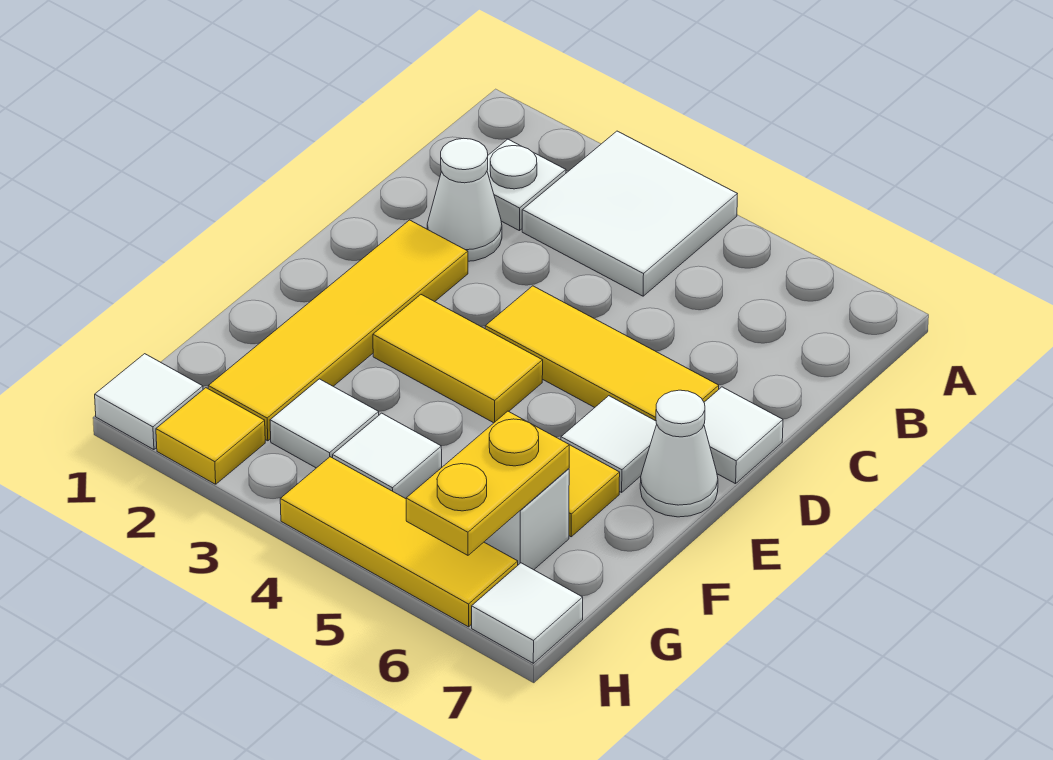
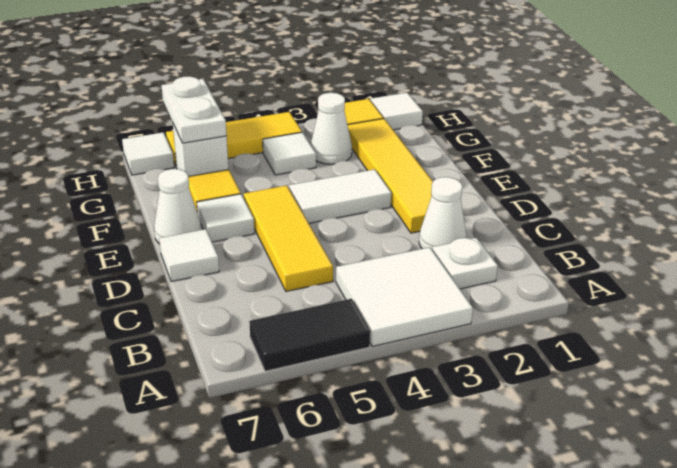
none -> black tile A5:A6 level 1
yellow tile D4:D6 level 1 -> yellow tile C5:E5 level 1
yellow tile E3:E4 level 1 -> white tile E3:E4 level 1
white tile G3 level 1 -> white cone G3 level 1
yellow plate G6:H6 level 2 -> white plate G6:H6 level 2

